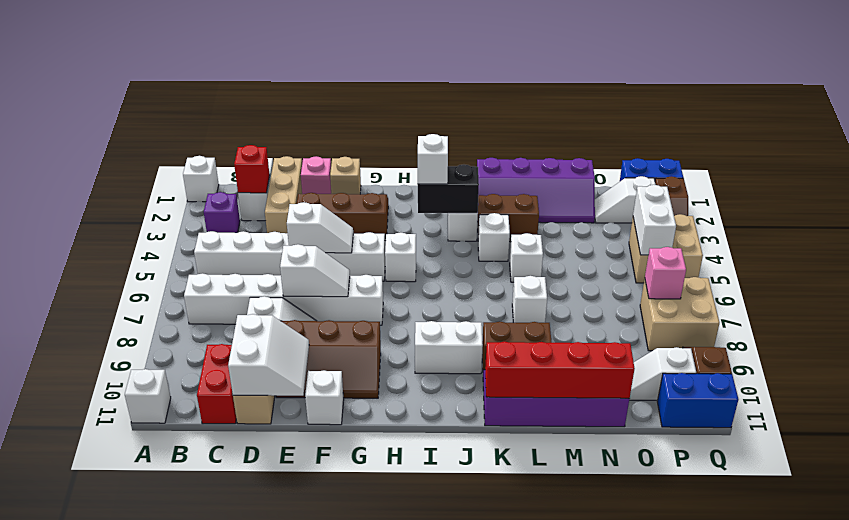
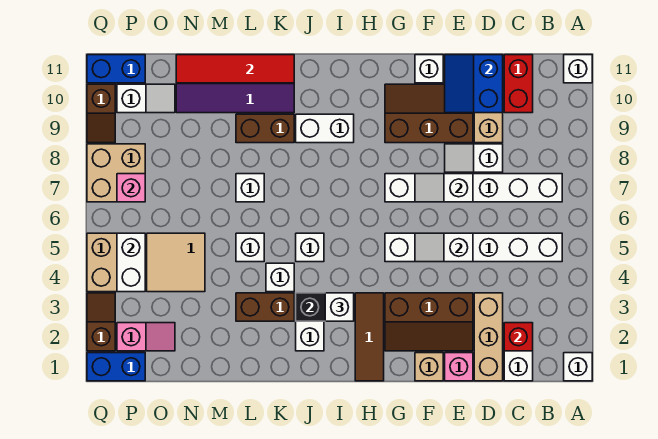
purple brick B3 level 1 -> none
white slope D10:E11 level 2 top D -> blue slope D10:E11 level 2 top D
none -> brown tile H1:H3 level 1
white brick H5 level 1 -> white brick J5 level 1
purple slope K1:N2 level 1 top 1 -> none
red brick K11:N11 level 2 -> red tile K11:N11 level 2
none -> tan tile N4:O5 level 1
white slope O2:P2 level 1 top P -> pink slope O2:P2 level 1 top P

